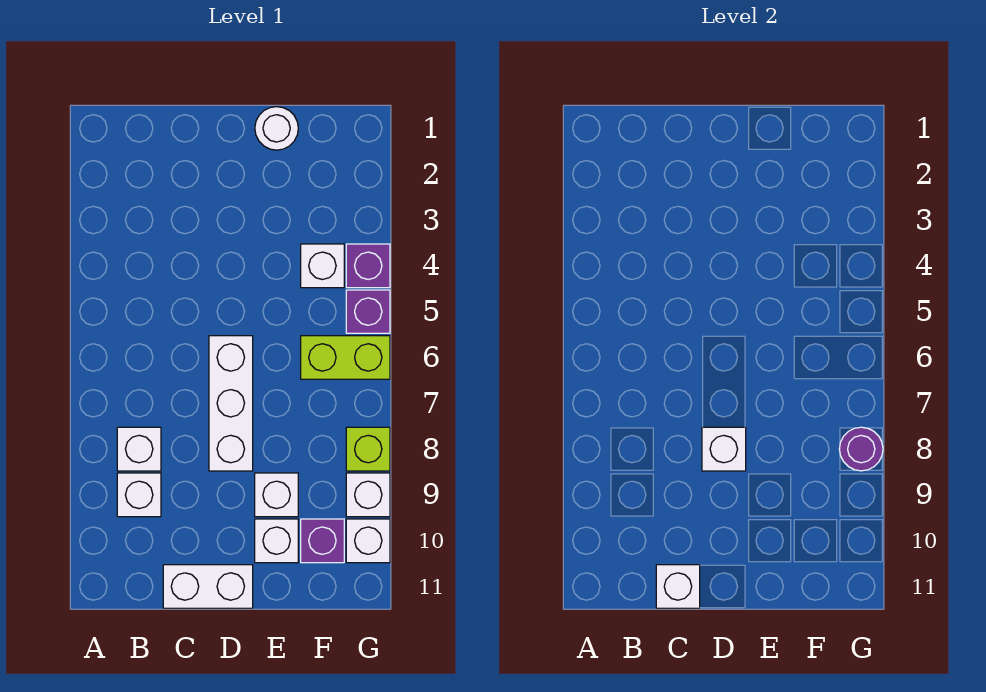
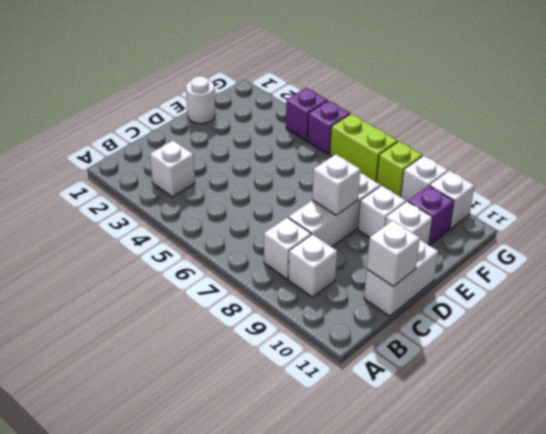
white brick D6:D8 level 1 -> white brick C8:E8 level 1
white brick F4 level 1 -> white brick B3 level 1
lime brick F6:G6 level 1 -> lime brick G6:G7 level 1
purple round brick G8 level 2 -> none

